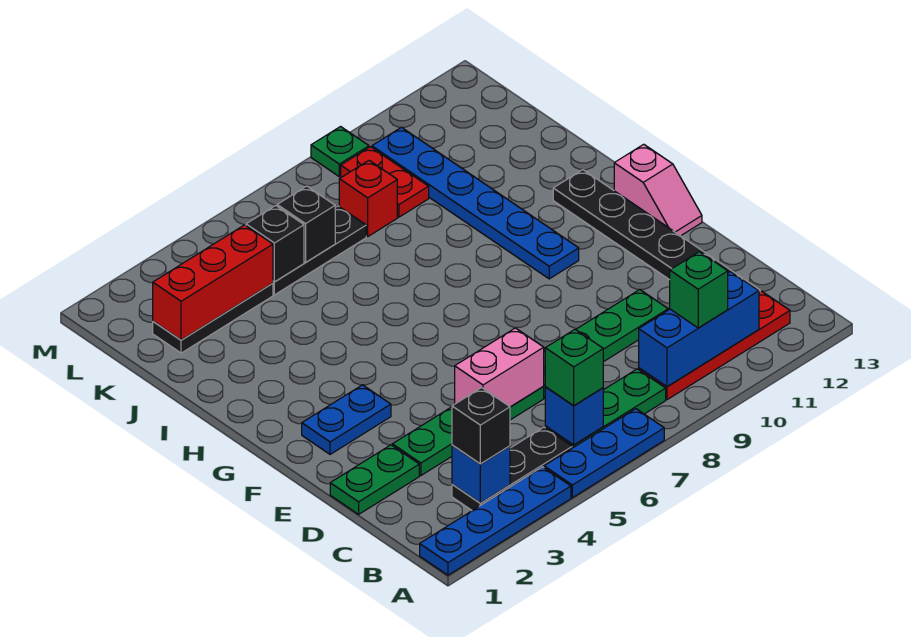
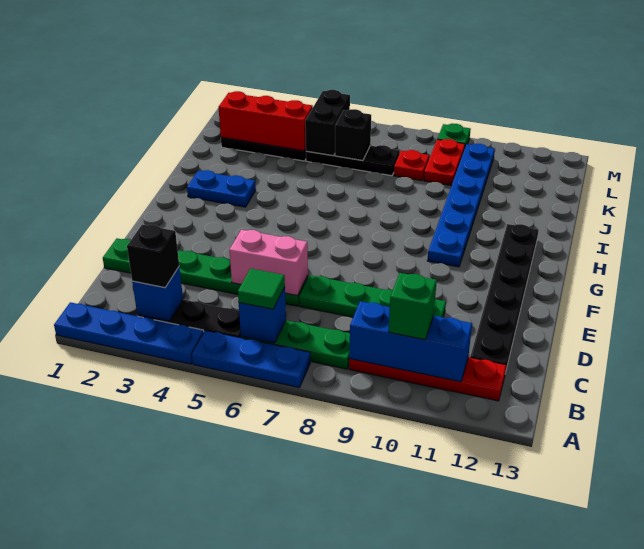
green brick B6 level 3 -> green tile B6 level 3
blue plate F2:F3 level 1 -> blue plate H2:H3 level 1
pink slope F13:G13 level 1 top G -> none
black brick K5 level 2 -> black brick K5:L5 level 2
red brick K8 level 1 -> red plate K8 level 1

